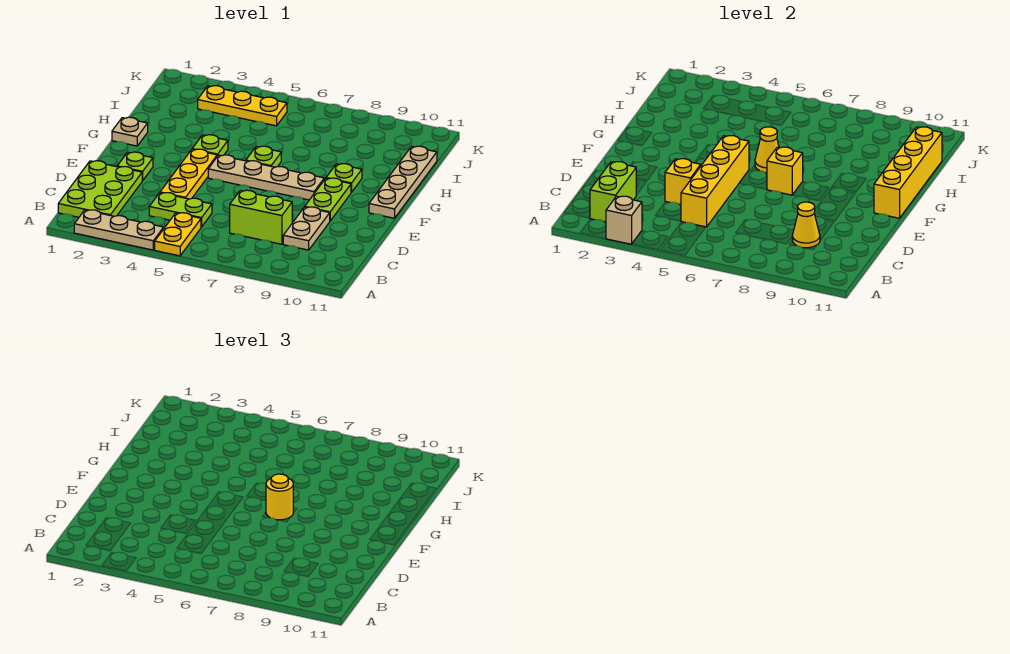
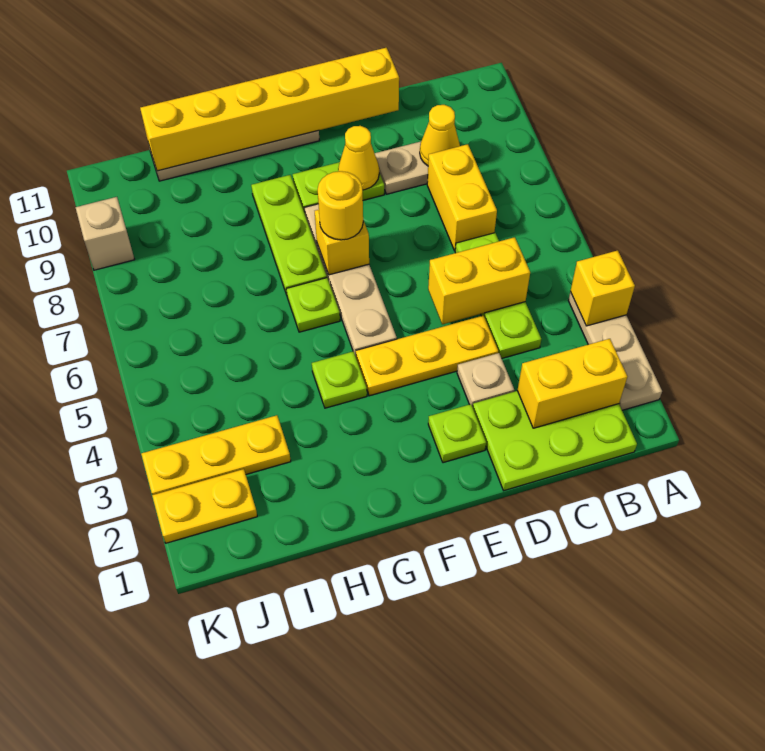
tan brick A3 level 2 -> tan brick K9 level 1
yellow plate A5:B5 level 1 -> yellow plate J2:K2 level 1
lime brick B2:C2 level 2 -> yellow brick B2:C2 level 2
lime plate C4:C5 level 1 -> lime plate C4:C6 level 1
yellow brick C5:F5 level 2 -> yellow brick C5:D5 level 2
lime brick C7:C8 level 1 -> yellow brick C7:C8 level 1
yellow brick D4 level 2 -> yellow brick A4 level 2
yellow brick F11:I11 level 2 -> yellow brick D11:I11 level 2
tan plate G1 level 1 -> tan plate D3 level 1
yellow cone G6 level 2 -> yellow cone E9 level 2
lime plate G9 level 1 -> lime plate G7:G9 level 1
yellow plate J3:J5 level 1 -> yellow plate I3:K3 level 1

